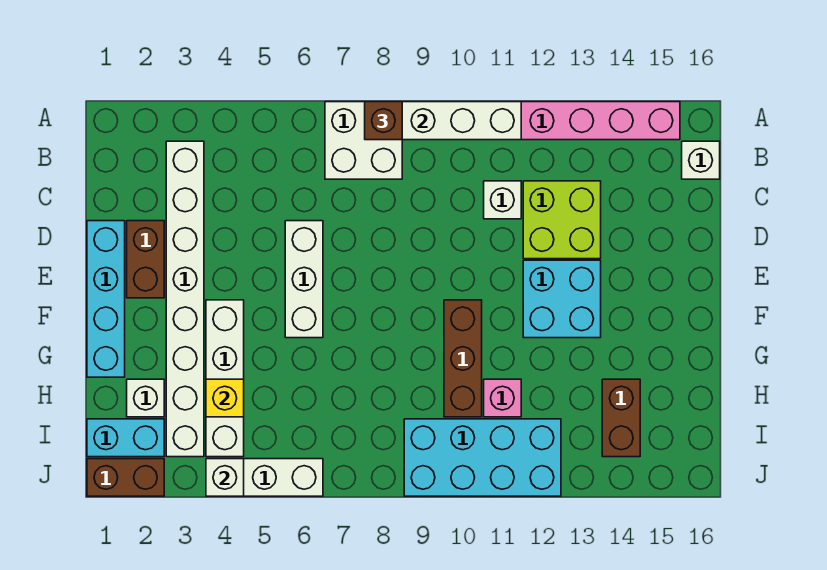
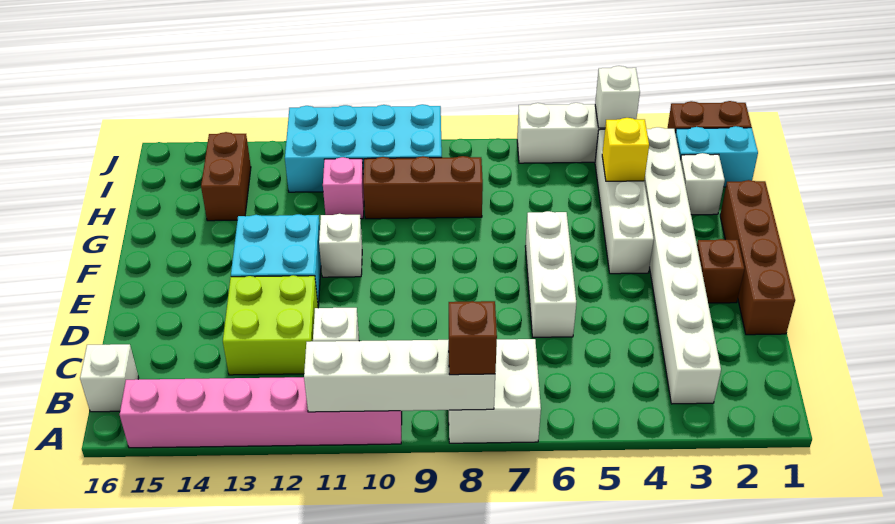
cyan brick D1:G1 level 1 -> brown brick D1:G1 level 1
brown brick D2:E2 level 1 -> brown brick E2 level 1
brown brick F10:H10 level 1 -> brown brick H8:H10 level 1
none -> white brick F11 level 1

